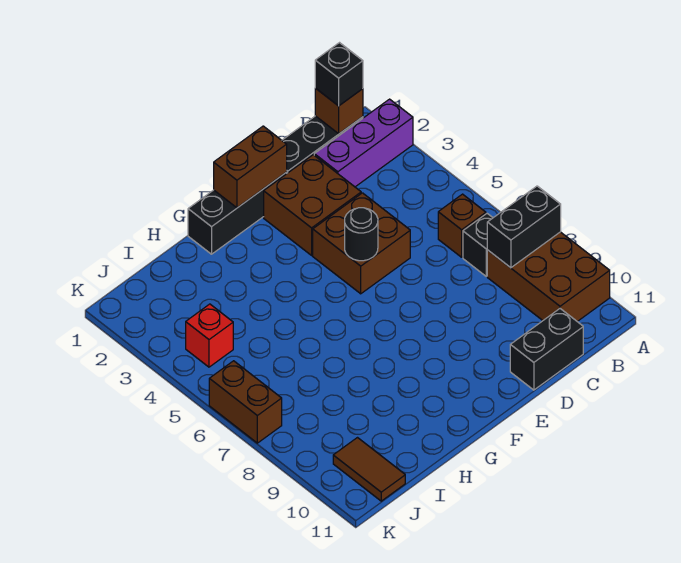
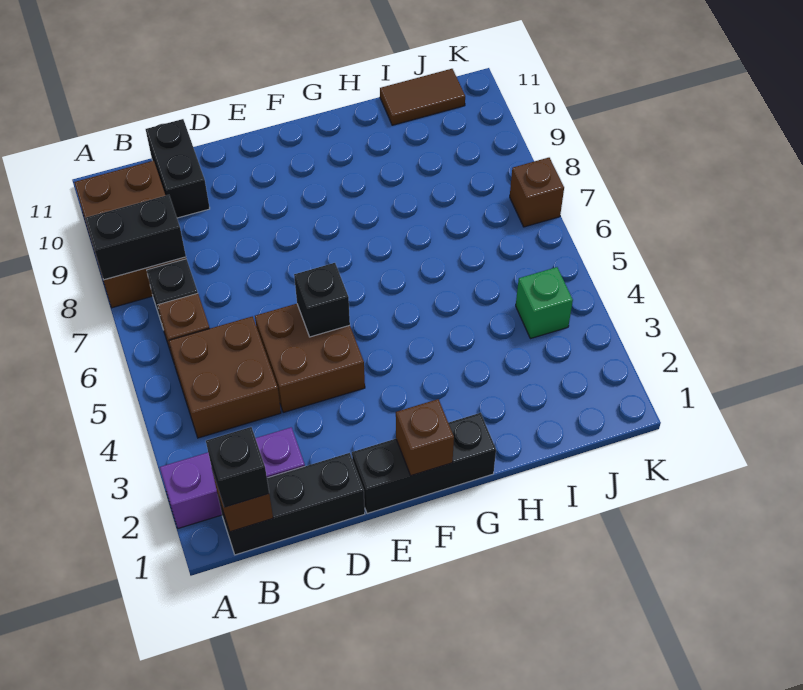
black brick C11:D11 level 1 -> black brick C10:C11 level 1
brown brick D2:E3 level 1 -> brown brick B4:C5 level 1
brown brick E1:F1 level 2 -> brown brick F1 level 2
black round brick E5 level 2 -> black brick E5 level 2
red brick J4 level 1 -> green brick J4 level 1
brown tile J10:J11 level 1 -> brown tile I11:J11 level 1
brown brick K6:K7 level 1 -> brown brick K7 level 1

